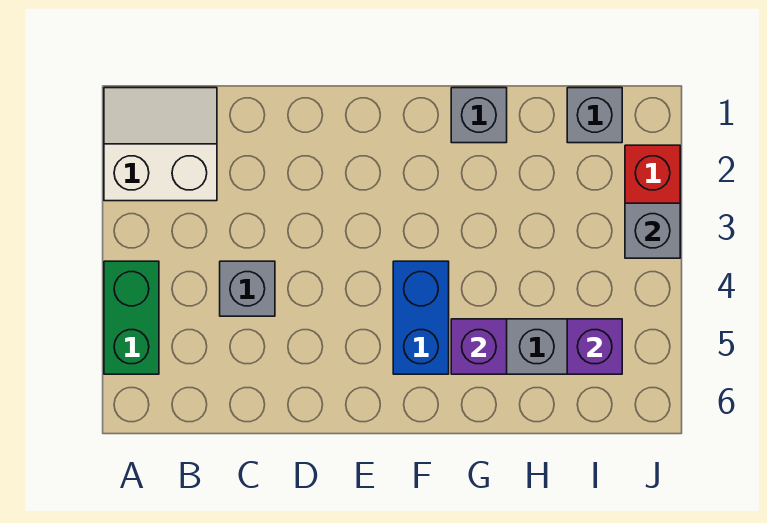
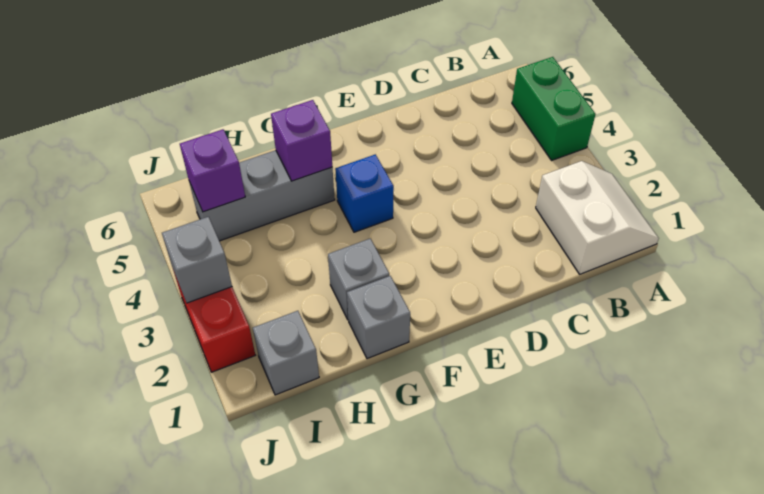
white slope A1:B2 level 1 top 2 -> white slope A1:B2 level 1 top B
grey brick C4 level 1 -> grey brick G2 level 1
blue brick F4:F5 level 1 -> blue brick F4 level 1

